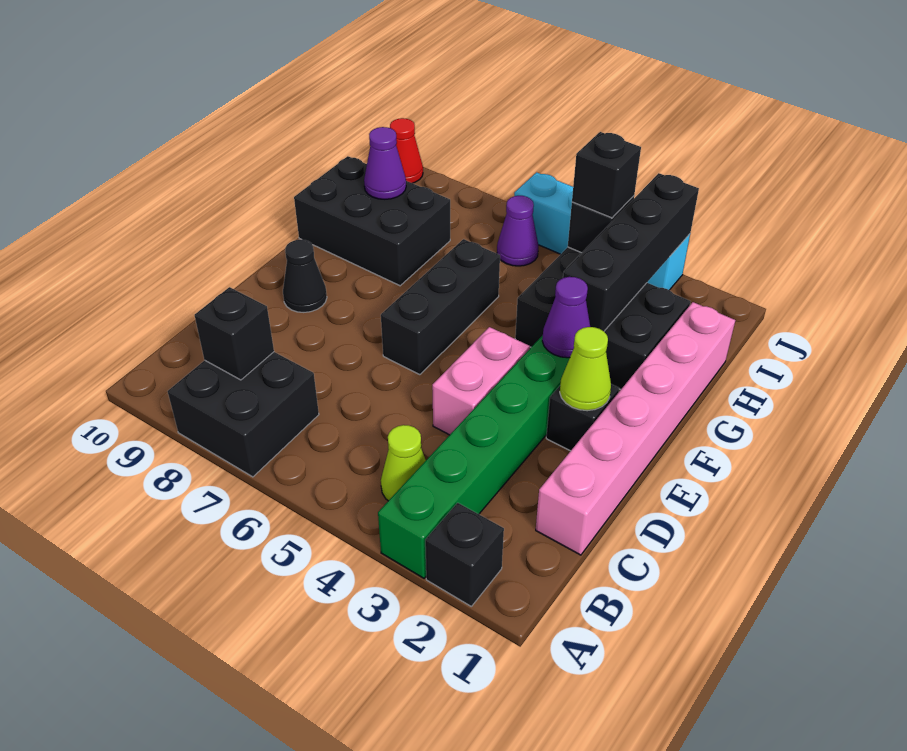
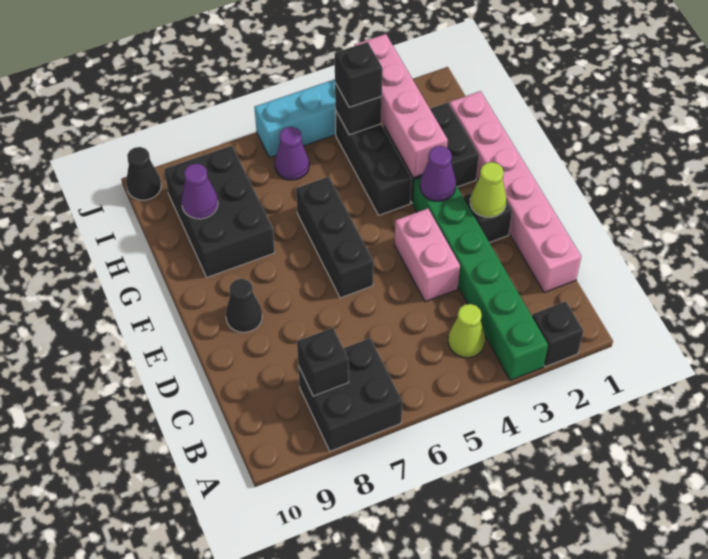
black brick G3:J3 level 2 -> pink brick G3:J3 level 2
black brick G8:H10 level 1 -> black brick G8:I9 level 1
red cone J10 level 1 -> black cone J10 level 1

